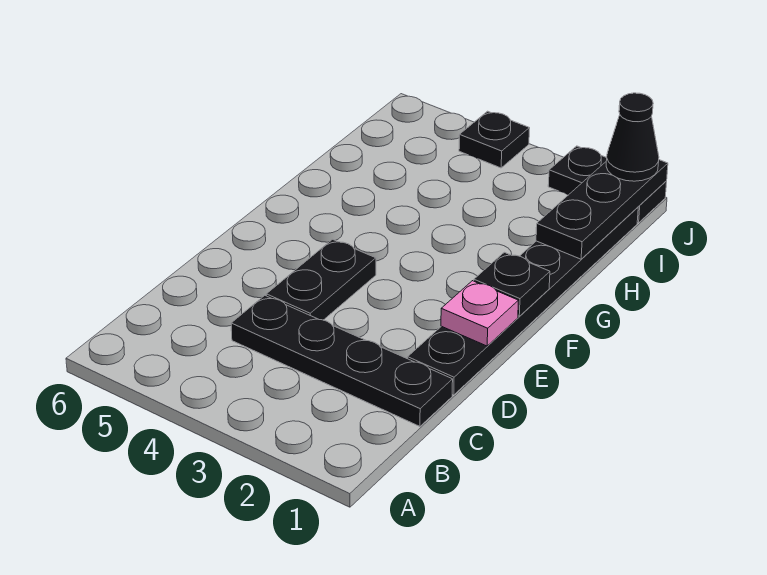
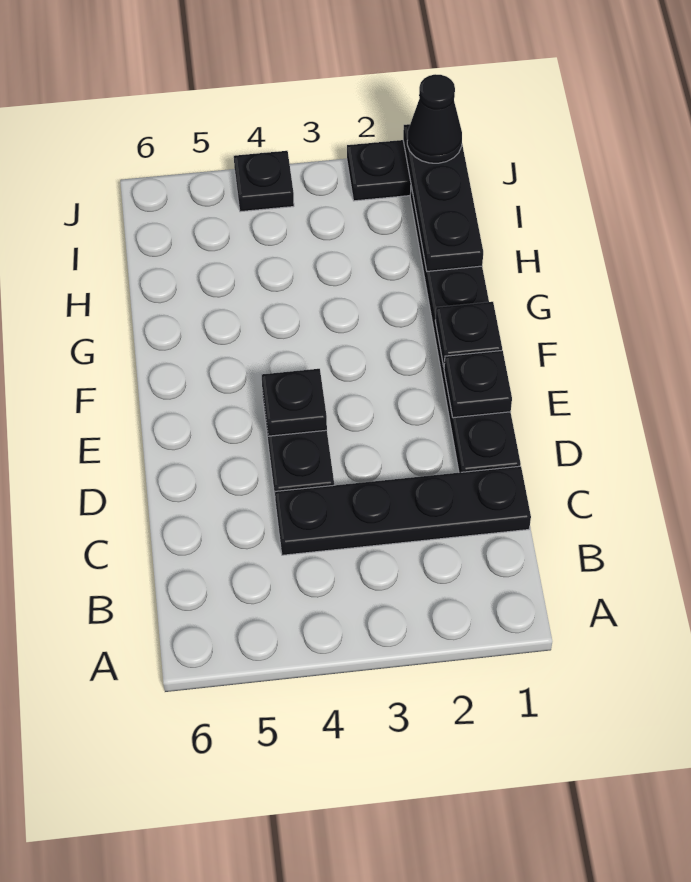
pink plate E1 level 2 -> black plate E1 level 2
none -> black plate E4 level 2

